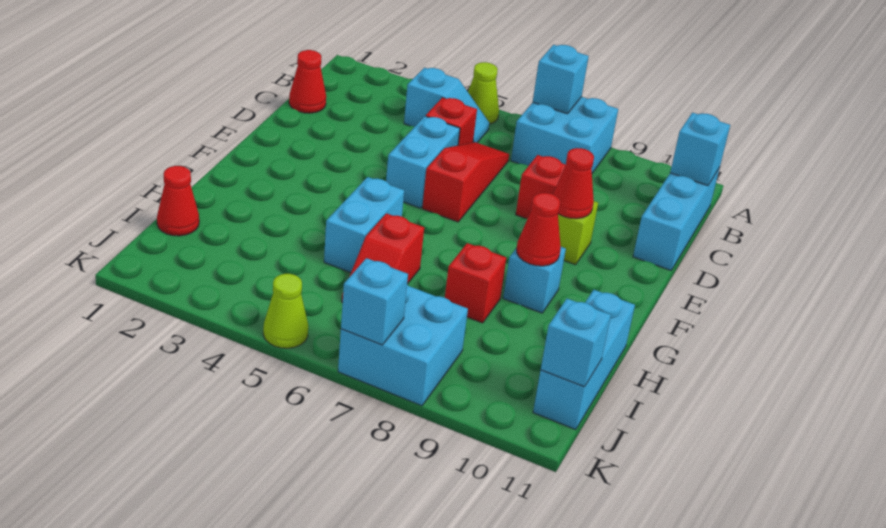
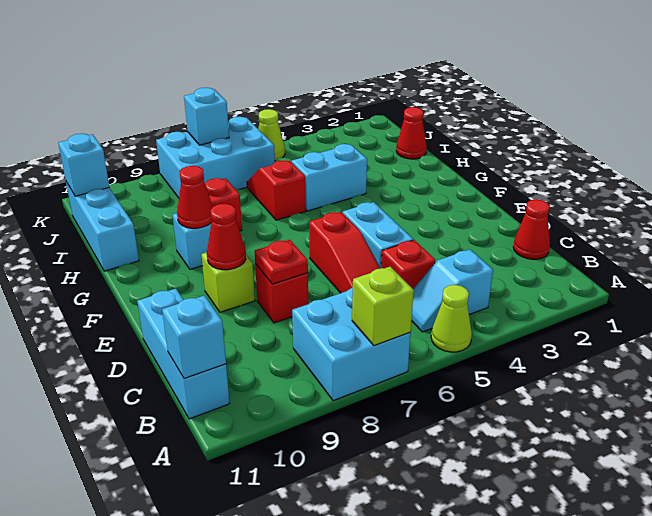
cyan brick A7 level 2 -> lime brick A7 level 2
none -> red plate D8 level 2
cyan brick G5:H5 level 1 -> cyan brick H4:H5 level 1
cyan brick J7:K8 level 1 -> cyan brick J6:K8 level 1

